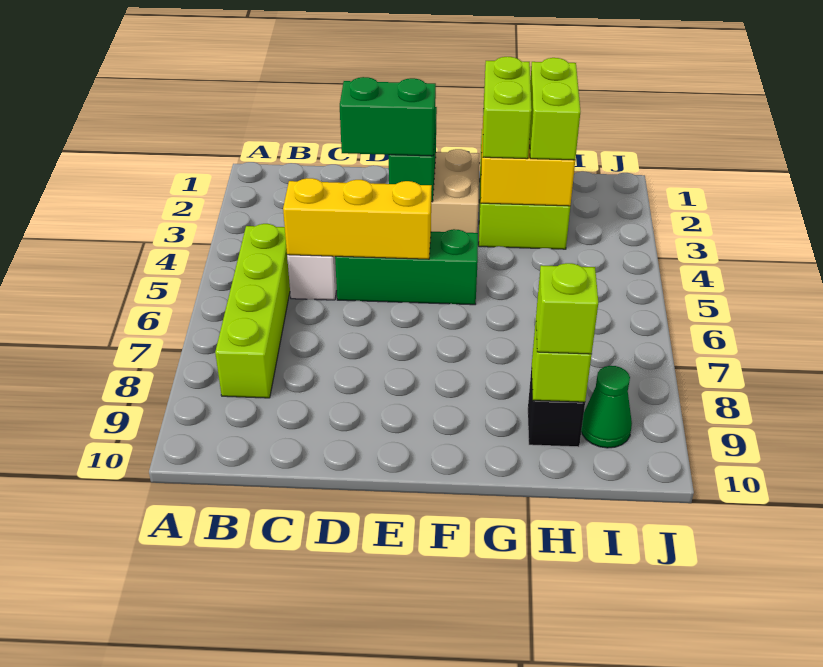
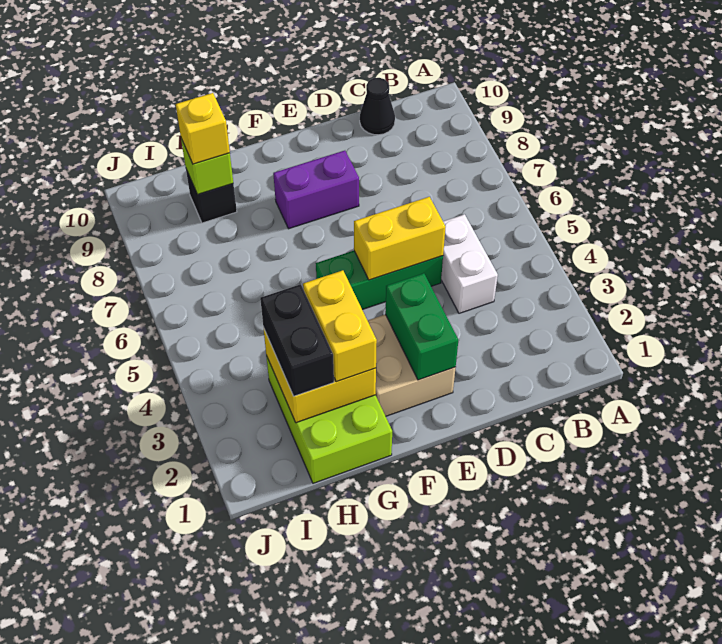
lime brick B5:B8 level 1 -> none
yellow brick C5:E5 level 2 -> yellow brick D5:E5 level 2
none -> black cone C10 level 1
green brick D3:E3 level 3 -> none
none -> purple brick E8:F8 level 1
lime brick G2:G3 level 3 -> yellow brick G2:G3 level 3
lime brick H2:H3 level 3 -> black brick H2:H3 level 3
lime brick H9 level 3 -> yellow brick H9 level 3
green cone I9 level 1 -> none

